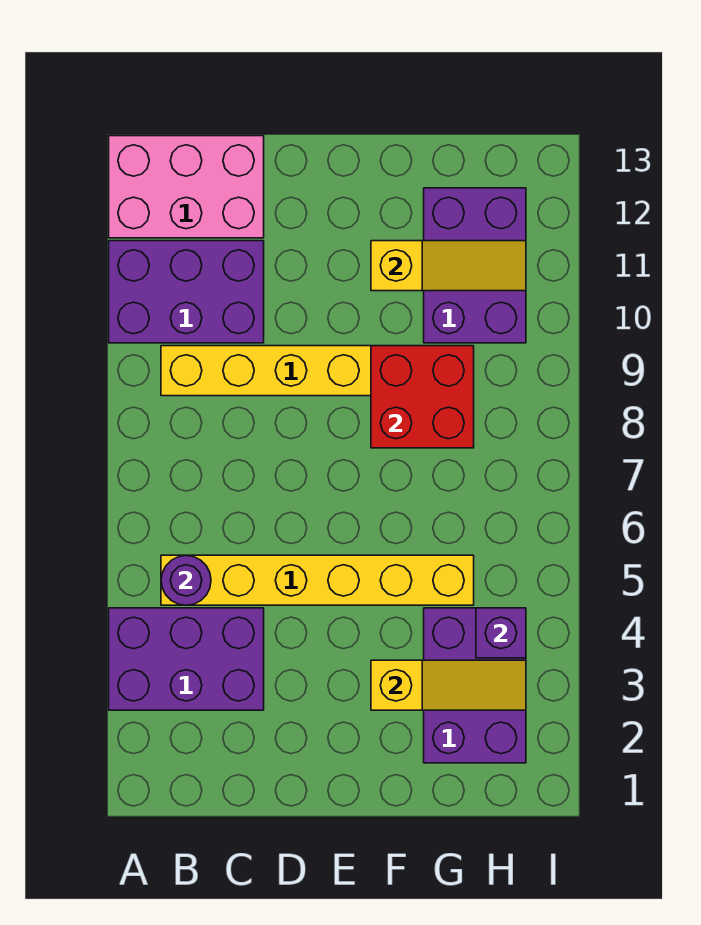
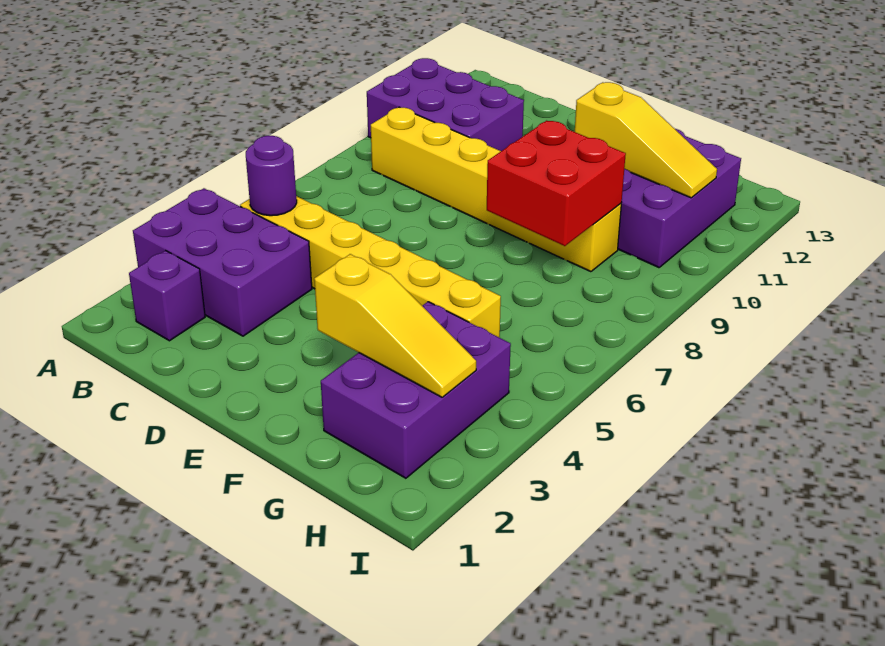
pink brick A12:C13 level 1 -> none
purple brick H4 level 2 -> purple brick B2 level 1

